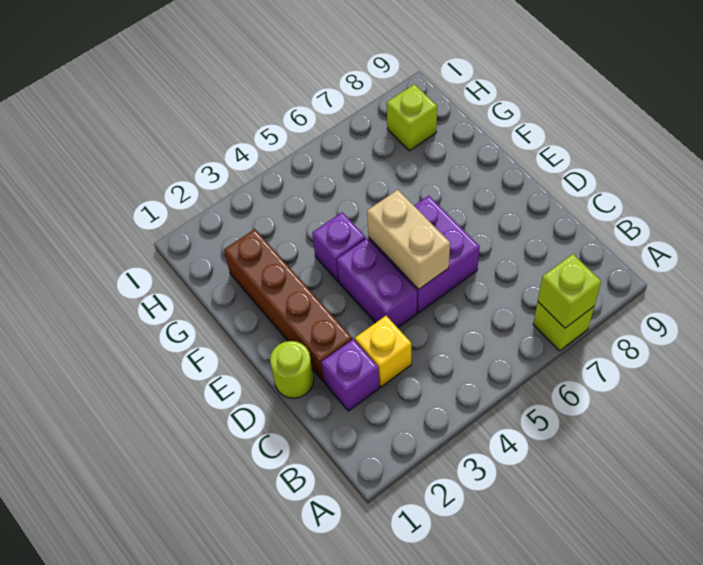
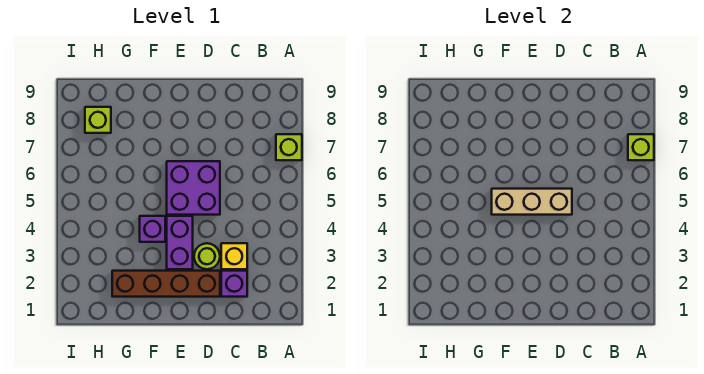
lime round brick D1 level 1 -> lime round brick D3 level 1
purple brick D4:E4 level 1 -> purple brick E3:E4 level 1
tan brick D5:E5 level 2 -> tan brick D5:F5 level 2

